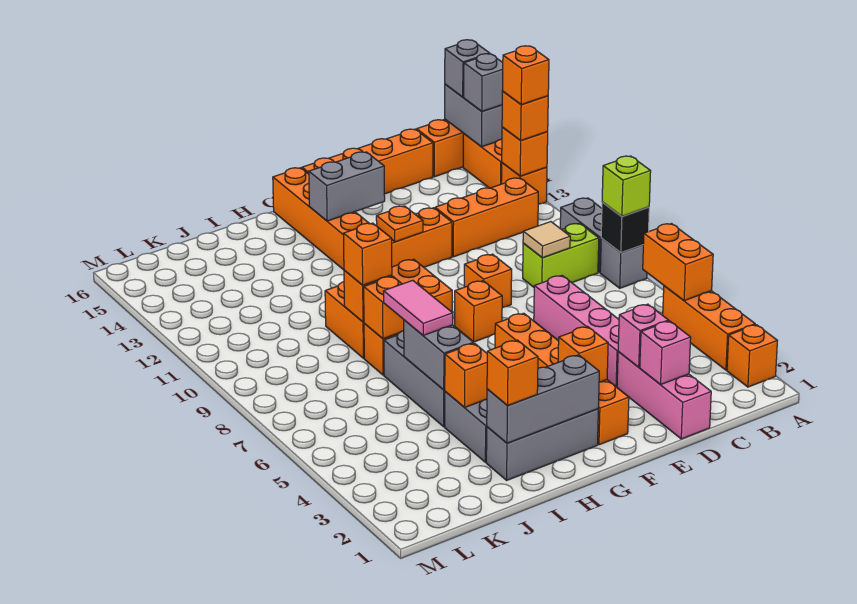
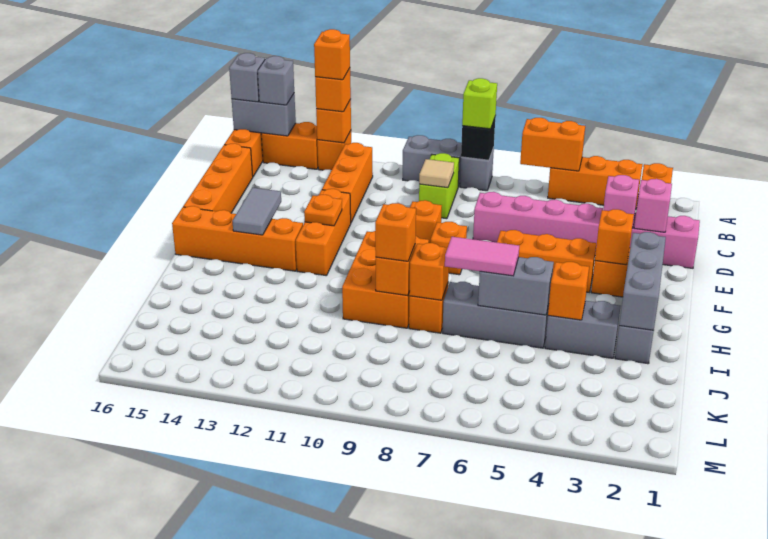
grey brick F14:G14 level 2 -> grey tile F14:G14 level 2
orange brick I2 level 3 -> none

